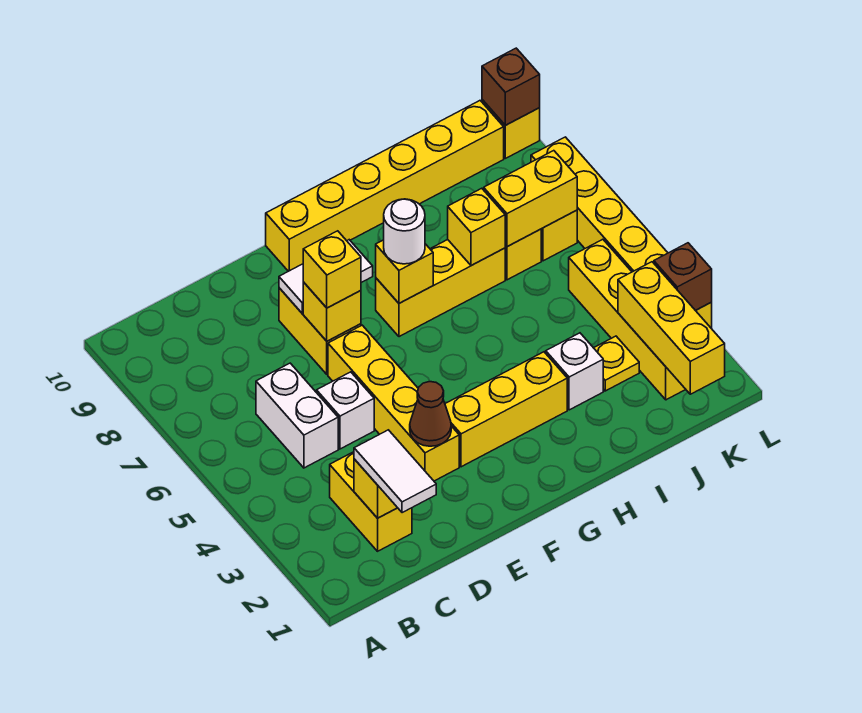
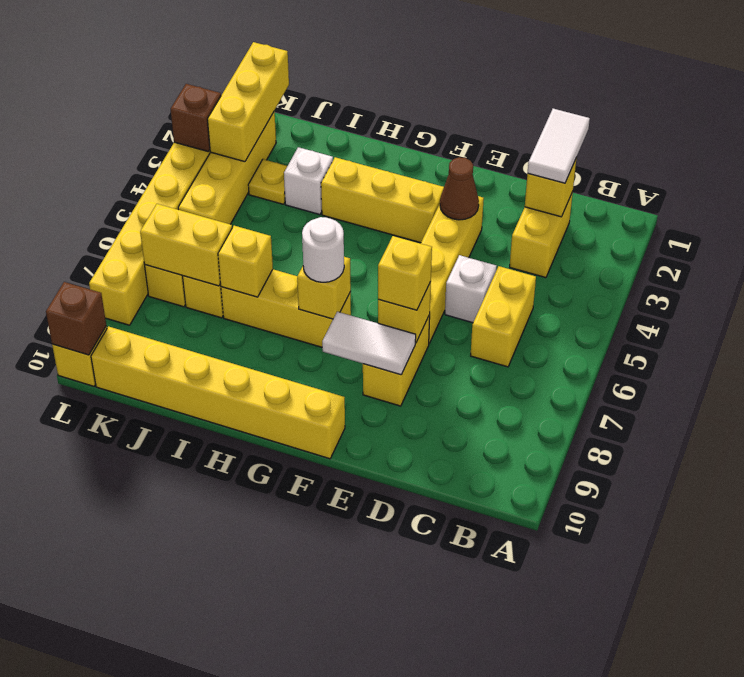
white brick C5:C6 level 1 -> yellow brick C5:C6 level 1

